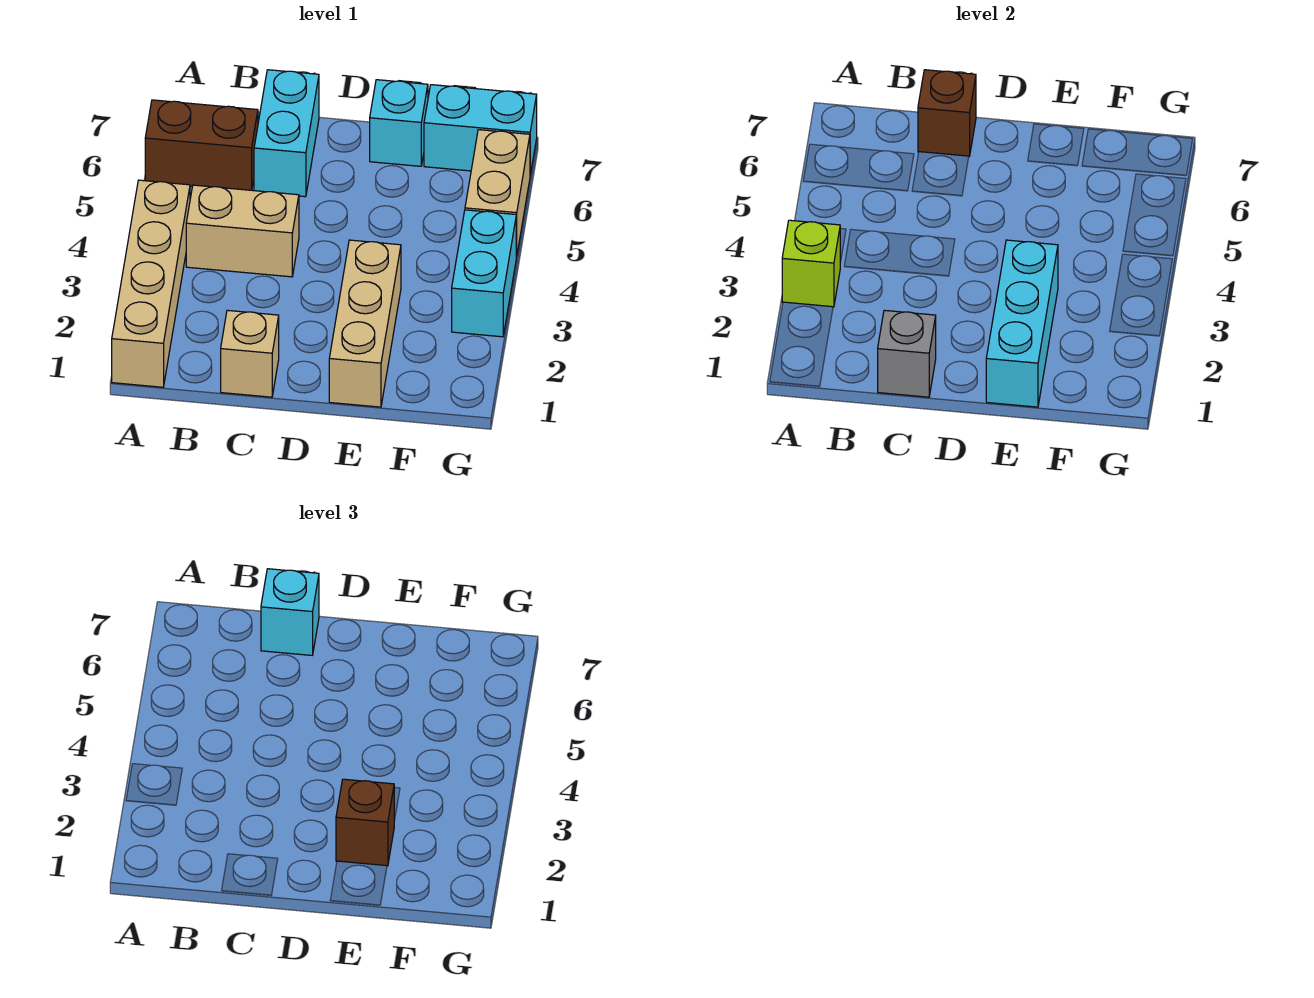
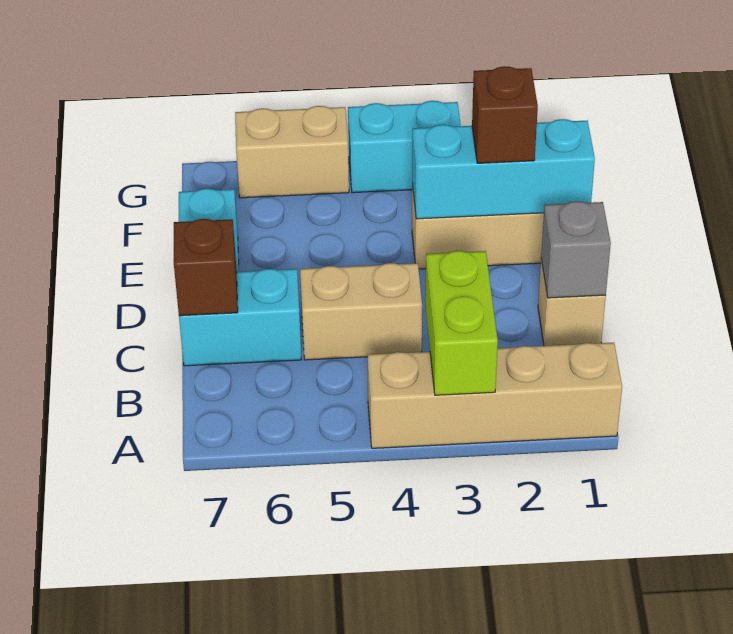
lime brick A3 level 2 -> lime brick A3:B3 level 2
brown brick A6:B6 level 1 -> none
tan brick B4:C4 level 1 -> tan brick C4:C5 level 1
cyan brick C7 level 3 -> none
cyan brick F7:G7 level 1 -> none

